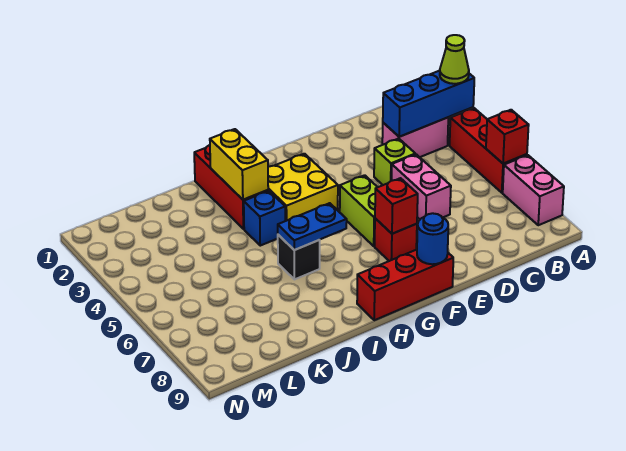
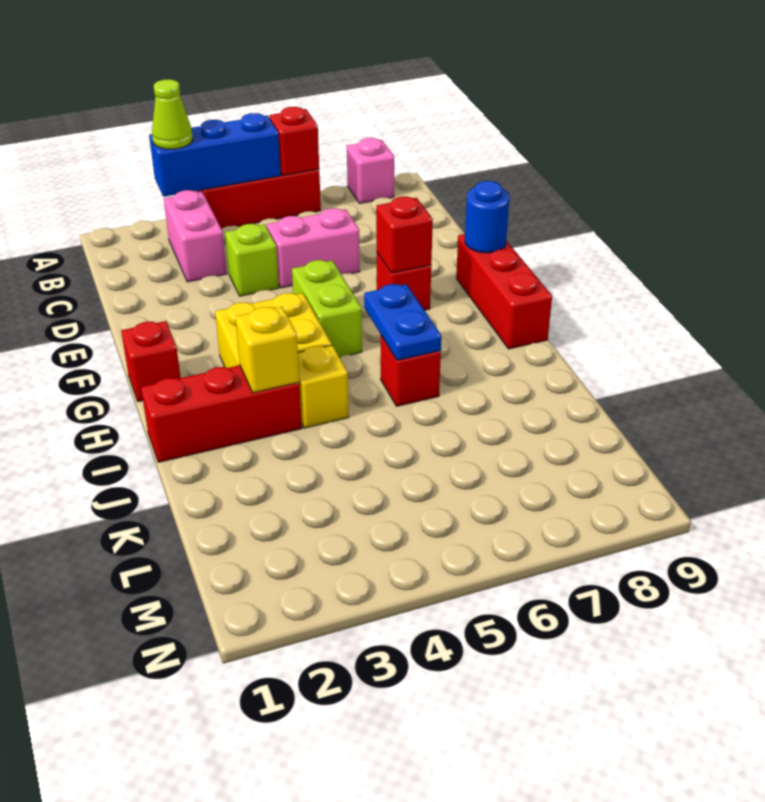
blue brick A3:C3 level 2 -> blue brick A3:A5 level 2
pink brick A7:A8 level 1 -> pink brick A8 level 1
lime brick F5:F6 level 1 -> lime brick F5:G5 level 1
none -> red brick G1 level 1
yellow brick I2:I3 level 2 -> yellow brick I3 level 2
blue brick I4 level 1 -> yellow brick I4 level 1
black brick I6 level 1 -> red brick I6 level 1

